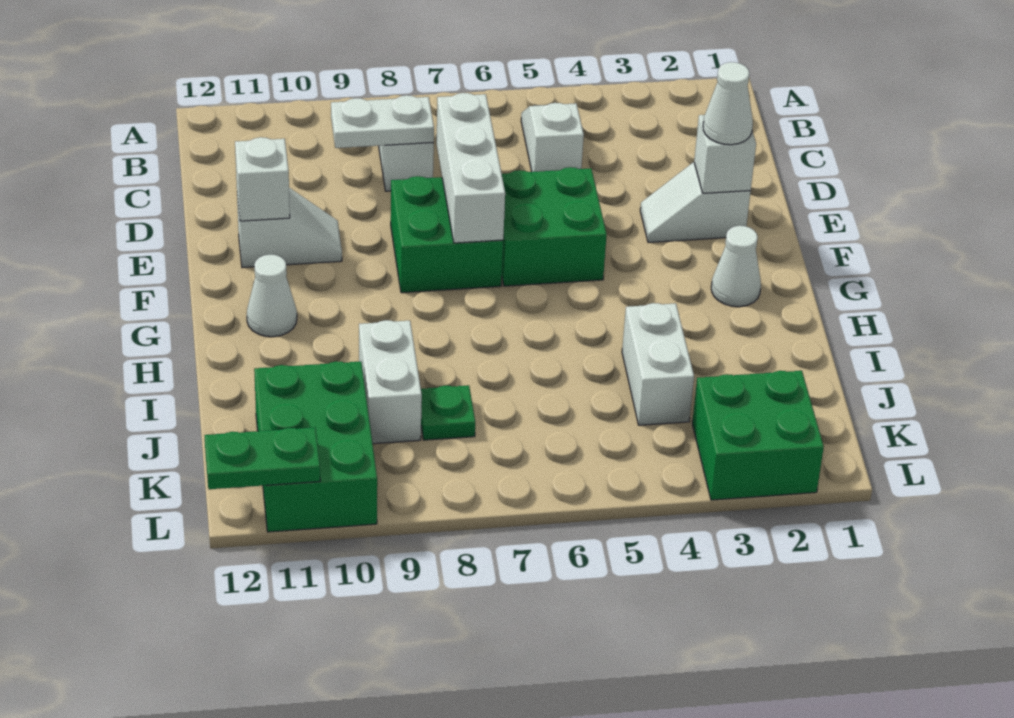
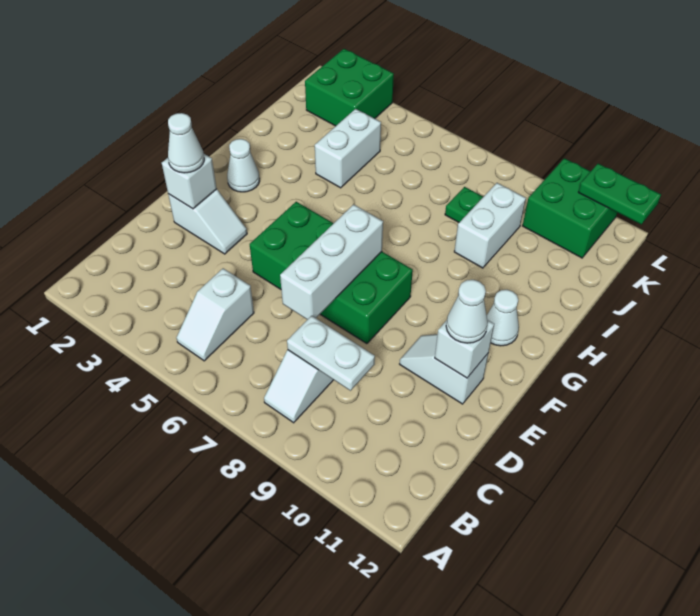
none -> white cone E11 level 3
green brick J10:L11 level 1 -> green brick K10:L11 level 1

